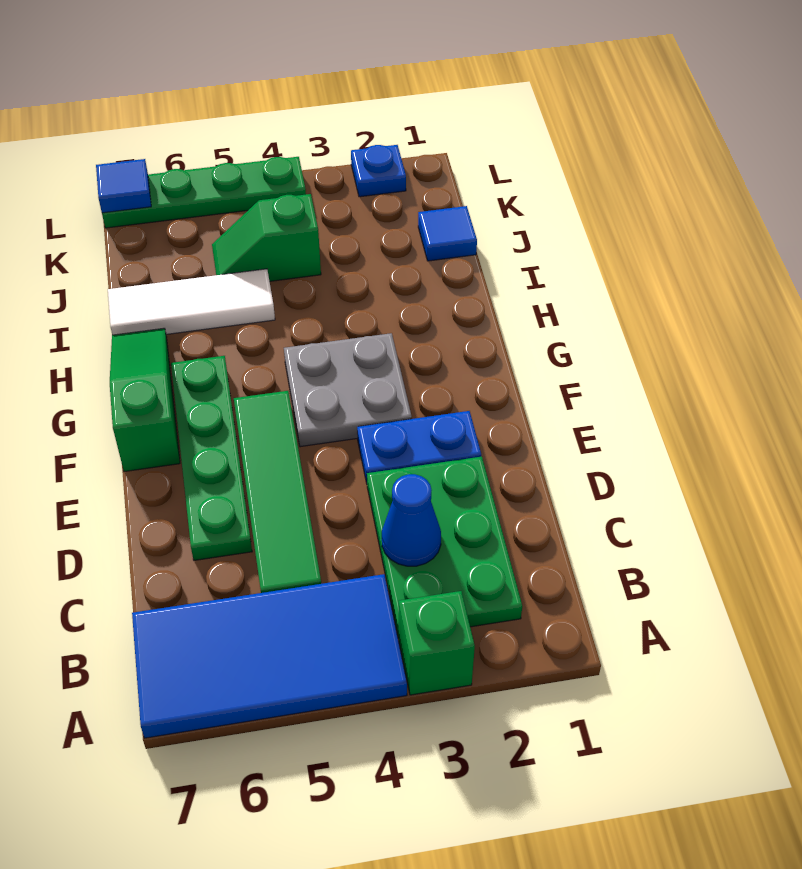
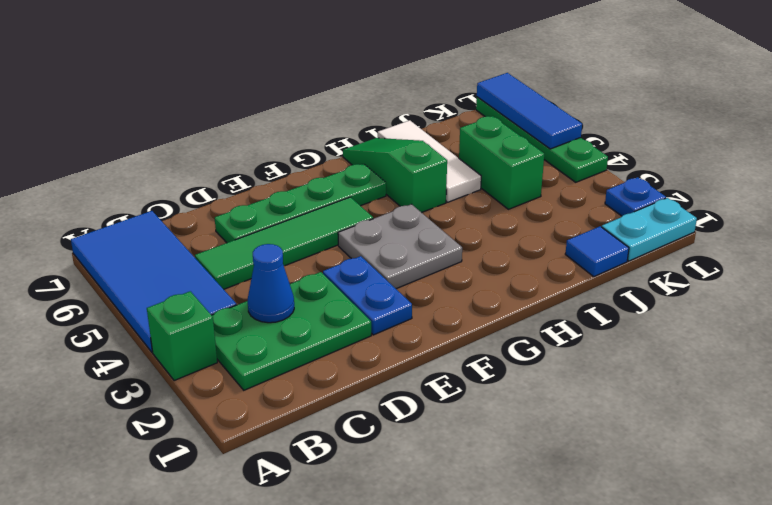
green slope F7:H7 level 1 top F -> green slope H5:H7 level 1 top 5
green slope J4:J5 level 1 top 4 -> green brick J4:J5 level 1
none -> cyan plate K1:L1 level 1
blue tile L7 level 2 -> blue tile L5:L7 level 2

